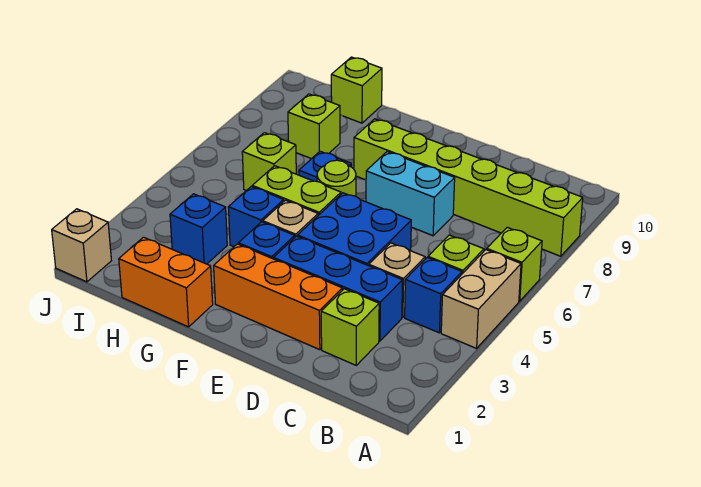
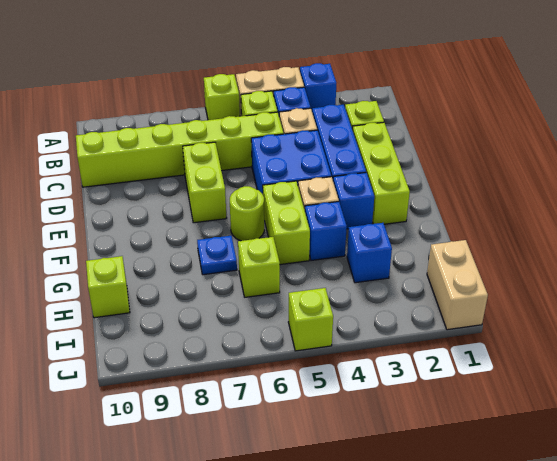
none -> blue brick A3 level 1
lime brick A8:F8 level 1 -> lime brick C5:C10 level 1
orange brick D2:F2 level 1 -> lime brick D2:F2 level 1
cyan brick D7:E7 level 1 -> lime brick D7:E7 level 1
orange brick G1:H1 level 1 -> none
lime brick H8 level 1 -> lime brick J5 level 1
tan brick J1 level 1 -> tan brick I1:J1 level 1

